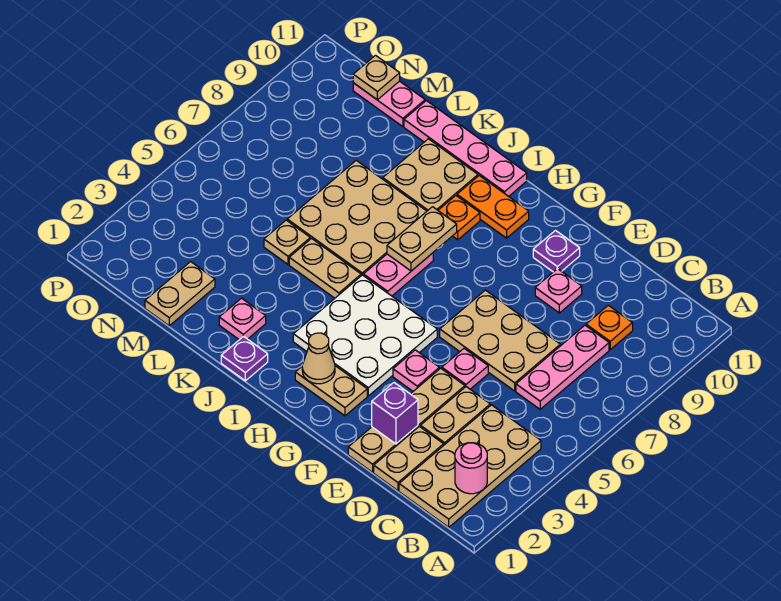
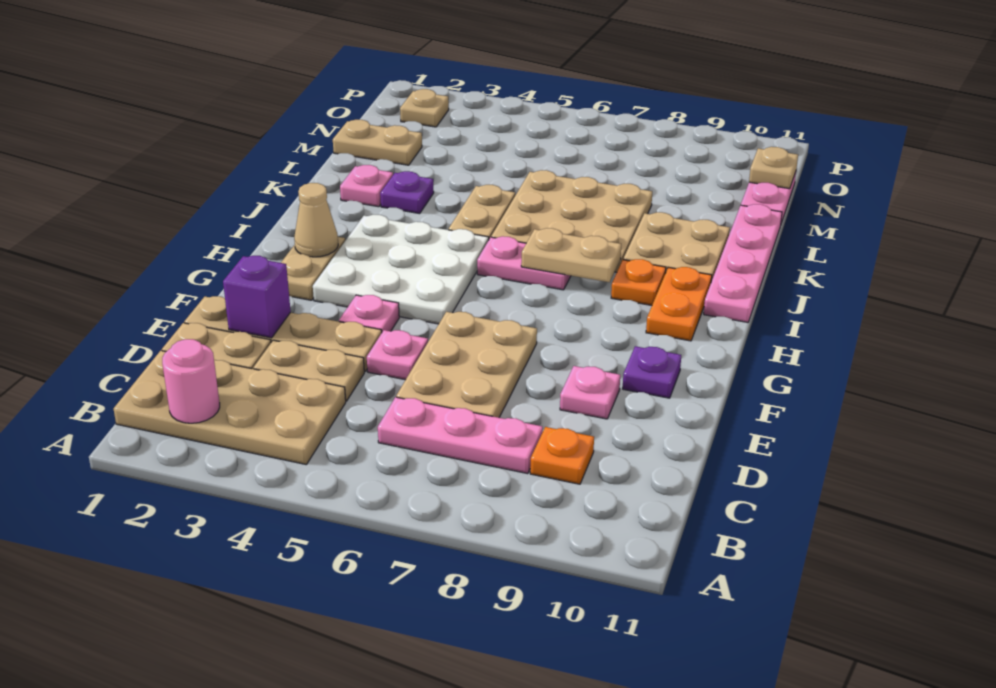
purple plate J1 level 1 -> purple plate K3 level 1
tan plate L5 level 1 -> tan plate O2 level 1

